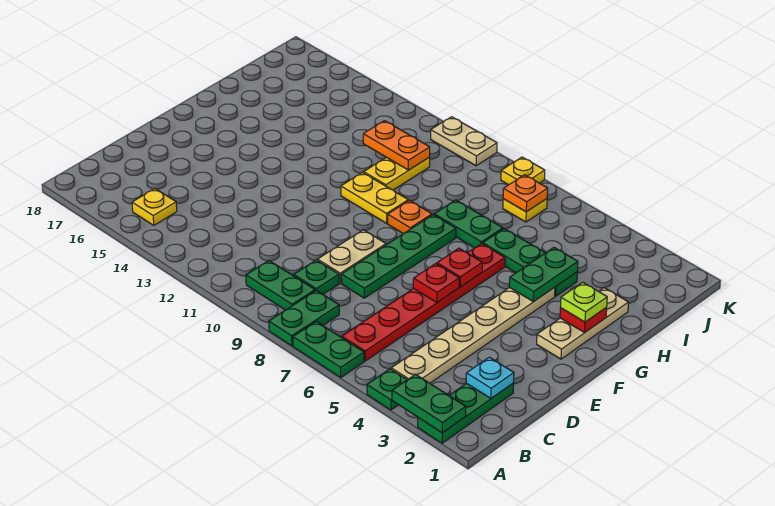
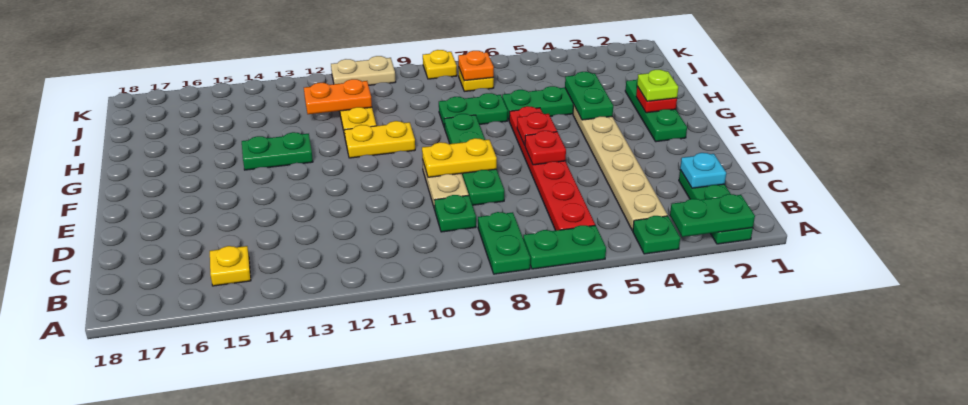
green plate B9:B10 level 1 -> green plate G13:G14 level 1
none -> yellow plate E8:E9 level 2
tan plate F2:H2 level 1 -> green plate F2:H2 level 1
orange plate G9 level 1 -> none

